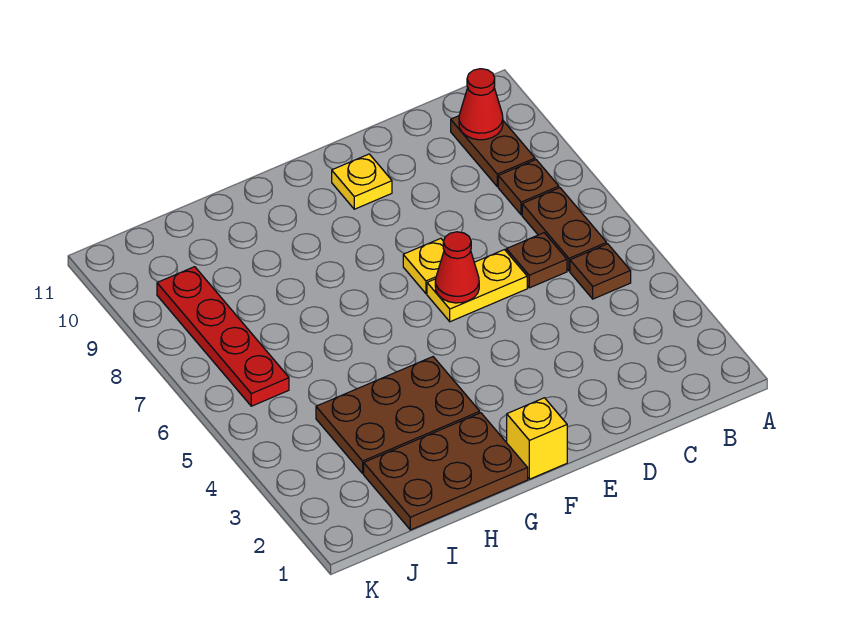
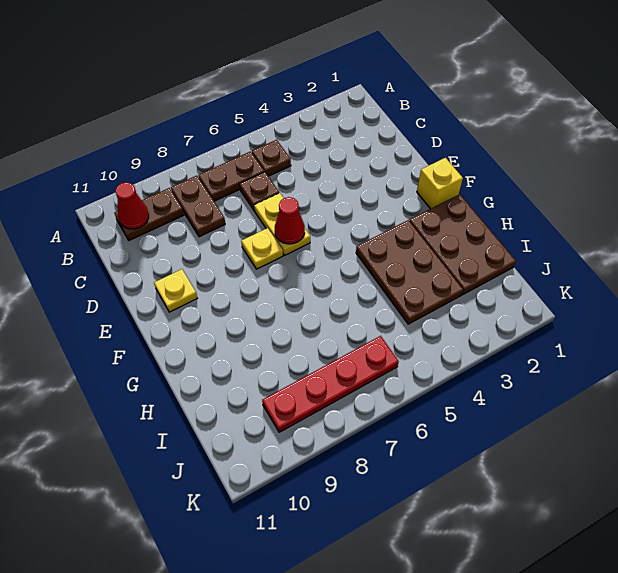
brown plate B8 level 1 -> brown plate B8:C8 level 1

